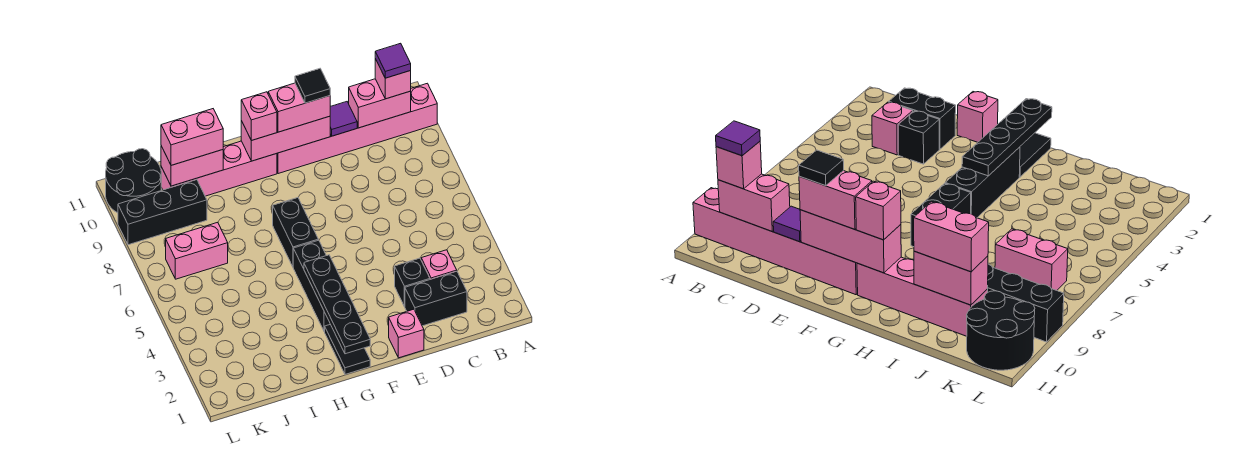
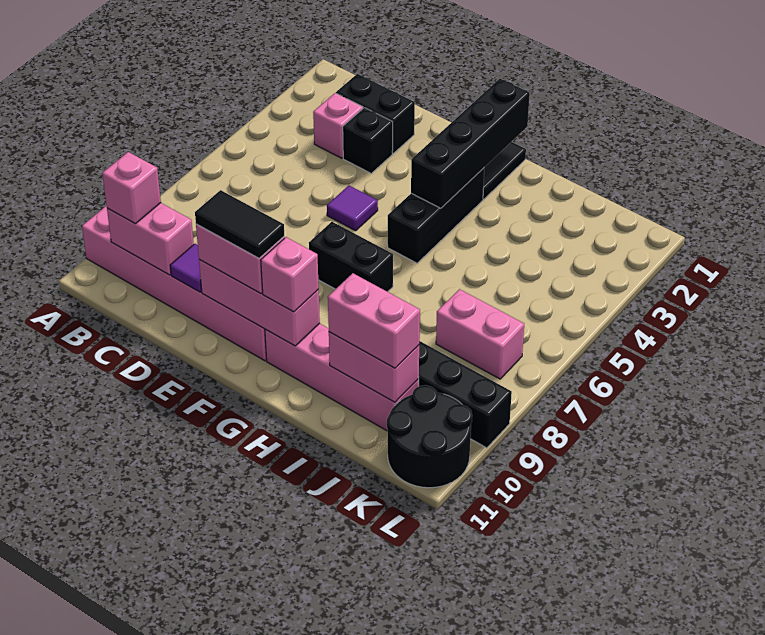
purple tile B10 level 4 -> purple tile E5 level 1
pink brick E1 level 1 -> none
black tile E10 level 4 -> black tile E10:F10 level 4
black plate G1:G4 level 2 -> black brick G1:G4 level 2
black brick G6:G7 level 1 -> black brick F7:G7 level 1

